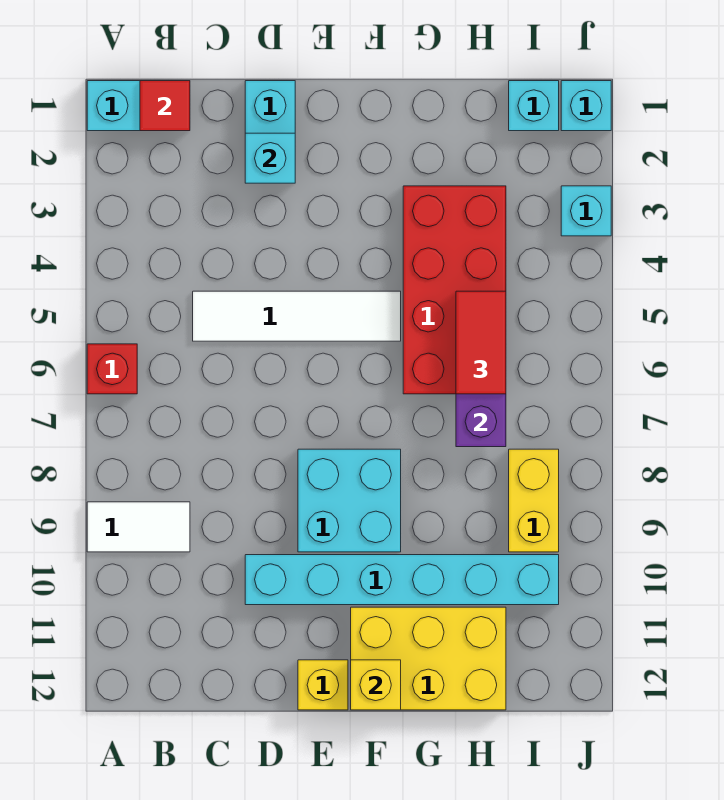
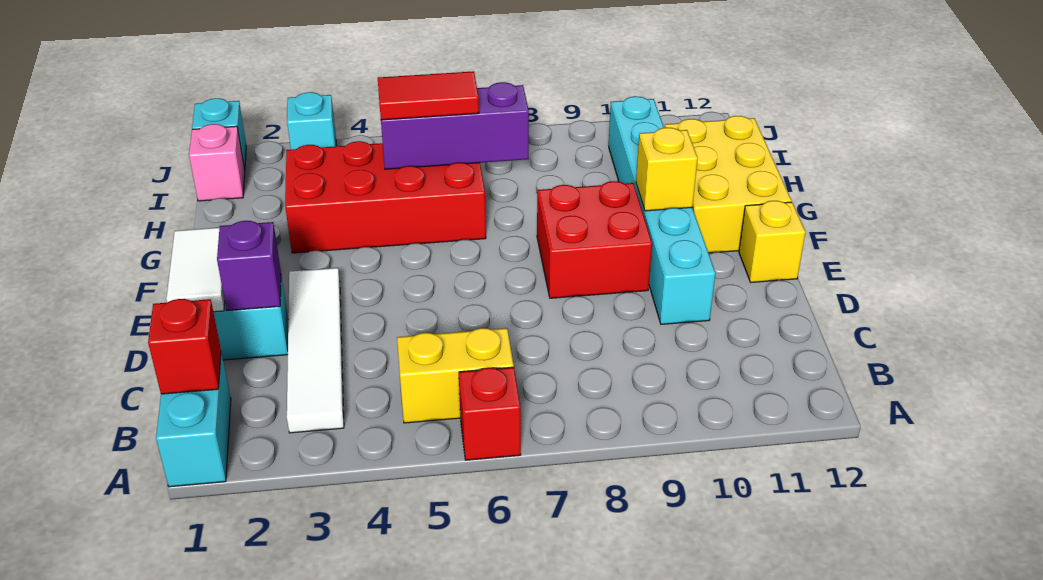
white tile A9:B9 level 1 -> white tile D1:E1 level 2
red tile B1 level 2 -> red brick B1 level 2
white tile C5:F5 level 1 -> white tile B3:E3 level 1
cyan brick D2 level 2 -> purple brick D2 level 2
cyan brick E8:F9 level 1 -> red brick E8:F9 level 1
yellow brick F12 level 2 -> yellow brick F10 level 2
cyan brick I1 level 1 -> pink brick I1 level 1
yellow brick I8:I9 level 1 -> yellow brick B5:B6 level 1

